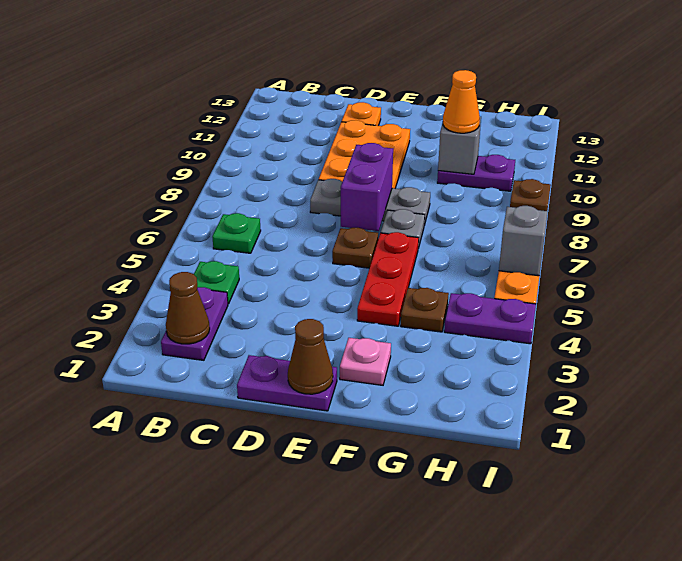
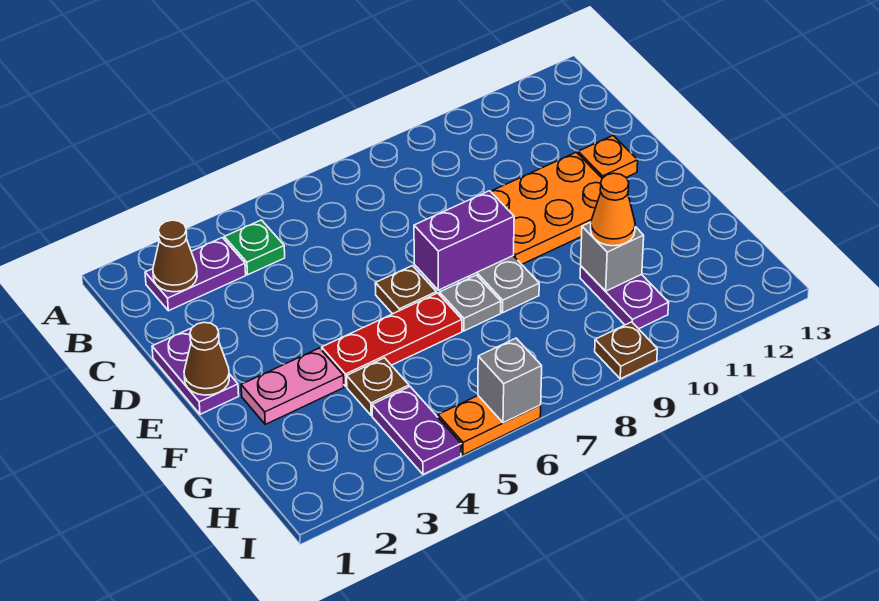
green plate B6 level 1 -> none
pink plate F2 level 1 -> pink plate F2:F3 level 1

